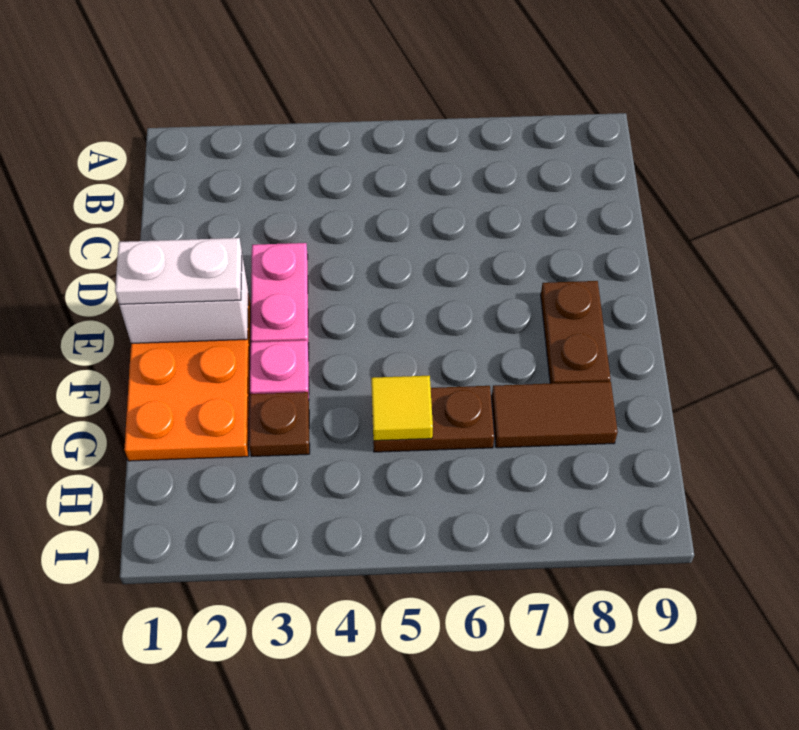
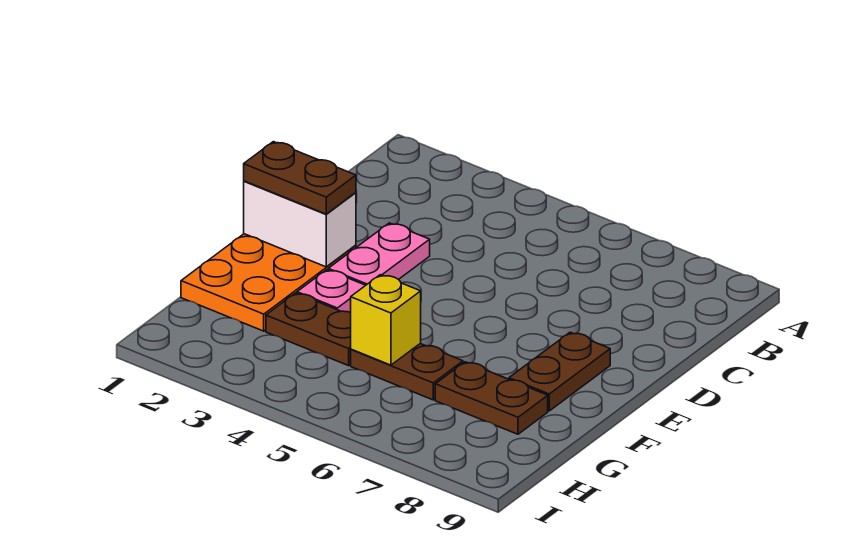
white plate E1:E2 level 3 -> brown plate E1:E2 level 3
brown plate G3 level 1 -> brown plate G3:G4 level 1
yellow tile G5 level 2 -> yellow brick G5 level 2
brown tile G7:G8 level 1 -> brown plate G7:G8 level 1

